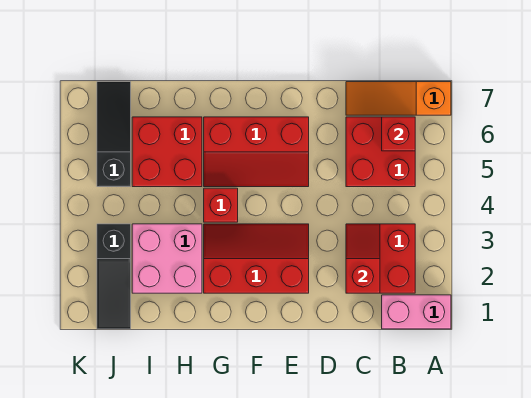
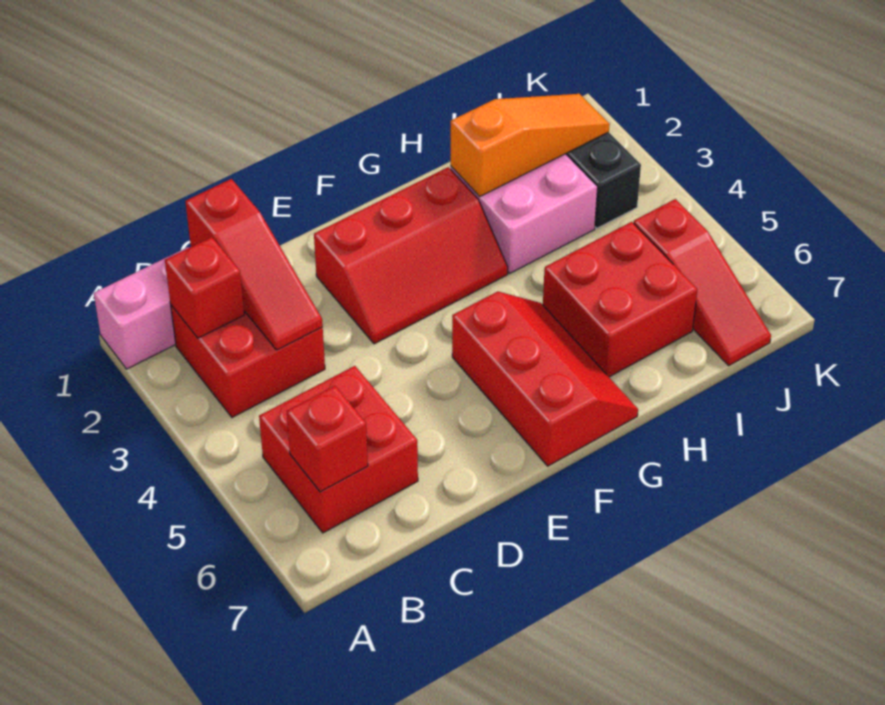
orange slope A7:C7 level 1 top A -> orange slope H2:J2 level 2 top H
red slope C2:C3 level 2 top 2 -> red slope C1:C3 level 2 top 1
red slope E5:G6 level 1 top 6 -> red slope F5:G7 level 1 top F
red brick G4 level 1 -> red brick B2 level 2
black slope J5:J7 level 1 top 5 -> red slope J5:J7 level 1 top 5

